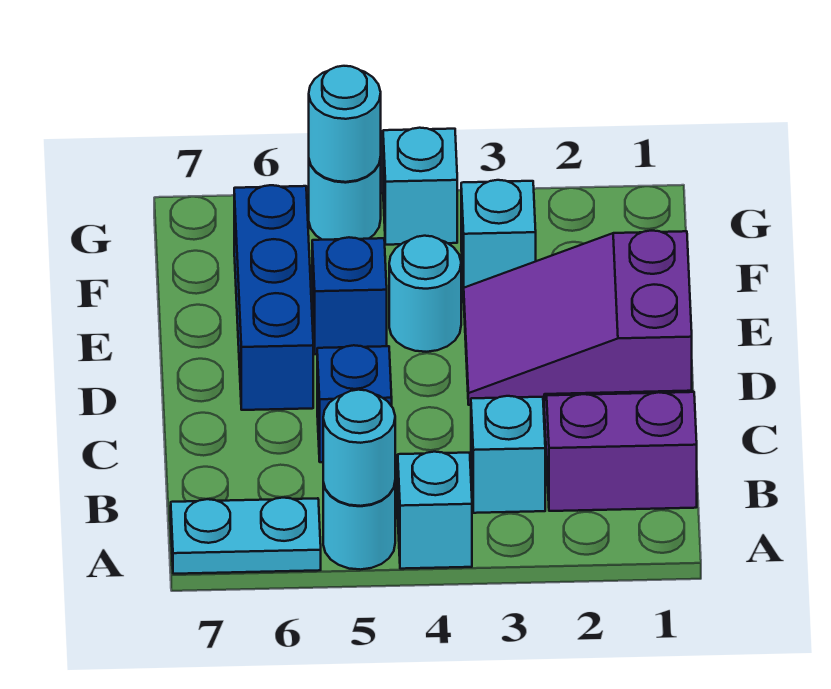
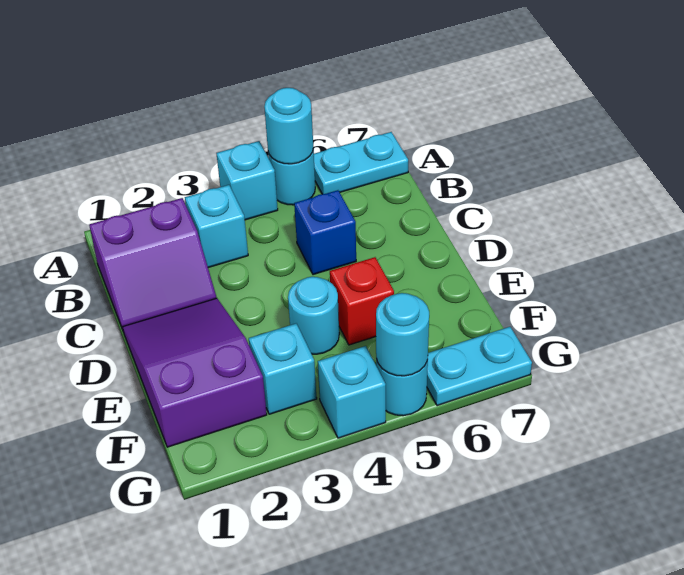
purple slope D1:E3 level 1 top 1 -> purple slope D1:F2 level 1 top F
blue brick D6:F6 level 1 -> none
blue brick E5 level 1 -> red brick E5 level 1
none -> cyan plate G6:G7 level 1

